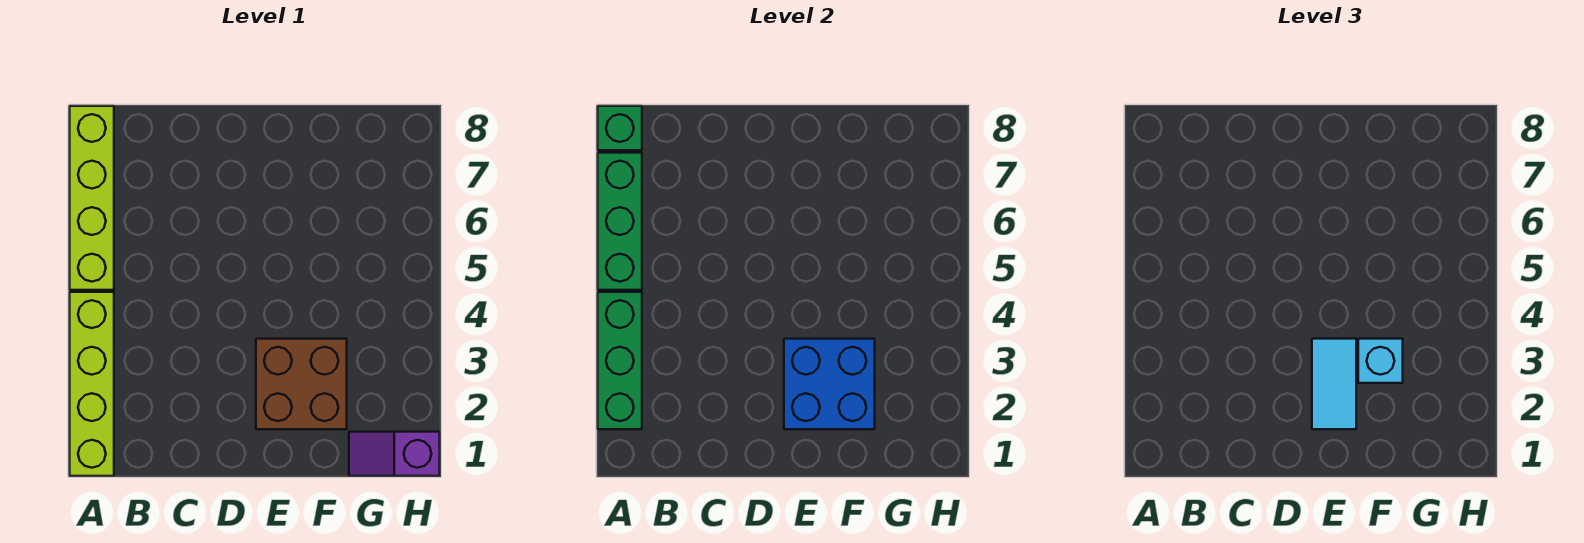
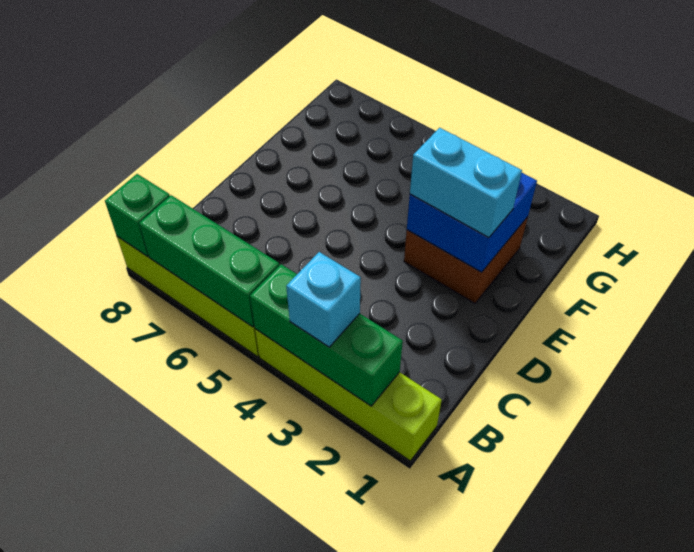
cyan tile E2:E3 level 3 -> cyan brick E2:E3 level 3
cyan brick F3 level 3 -> cyan brick A3 level 3
purple slope G1:H1 level 1 top H -> none

